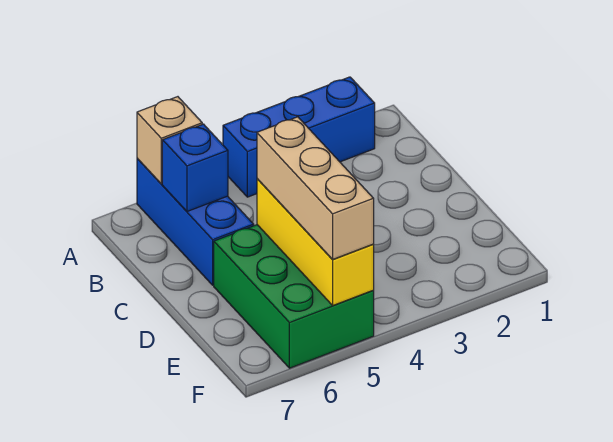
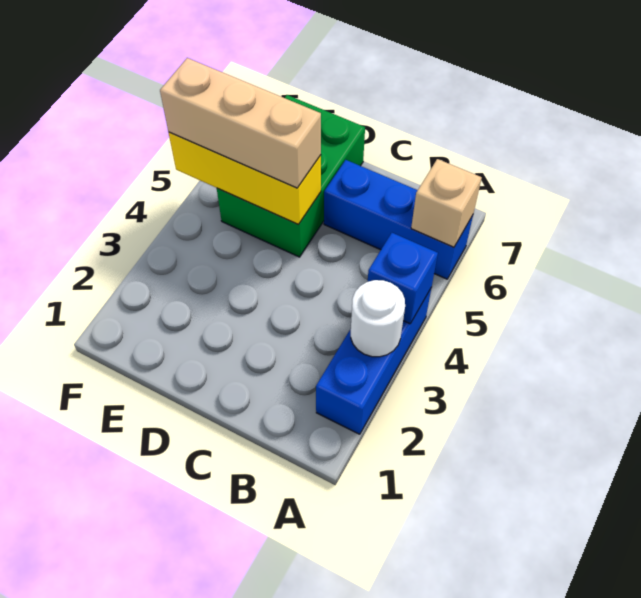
none -> white round brick A3 level 2
blue brick B6 level 2 -> blue brick A4 level 2
green brick D5:F6 level 1 -> green brick D5:E7 level 1

